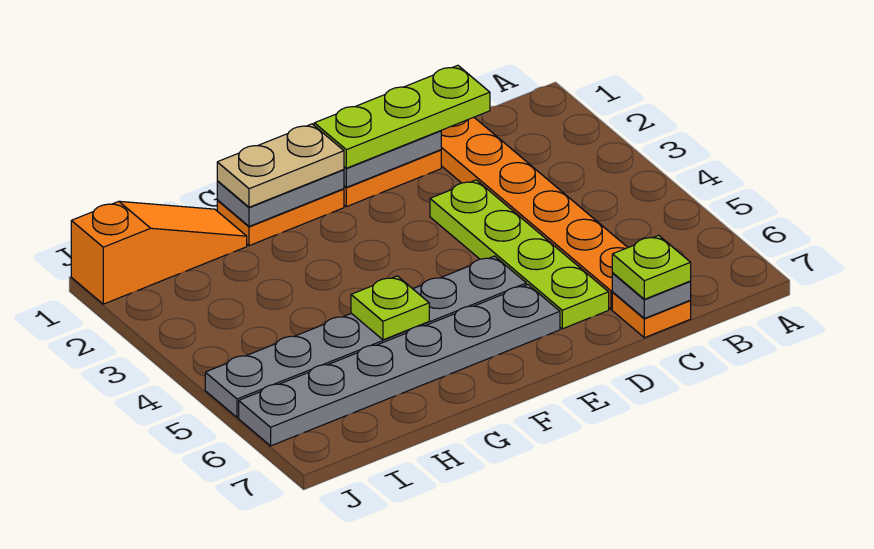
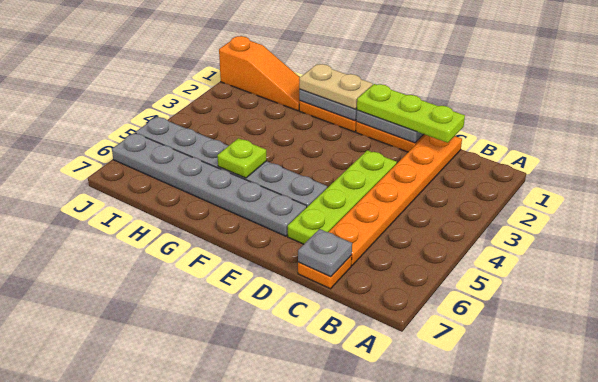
lime plate C7 level 3 -> none

